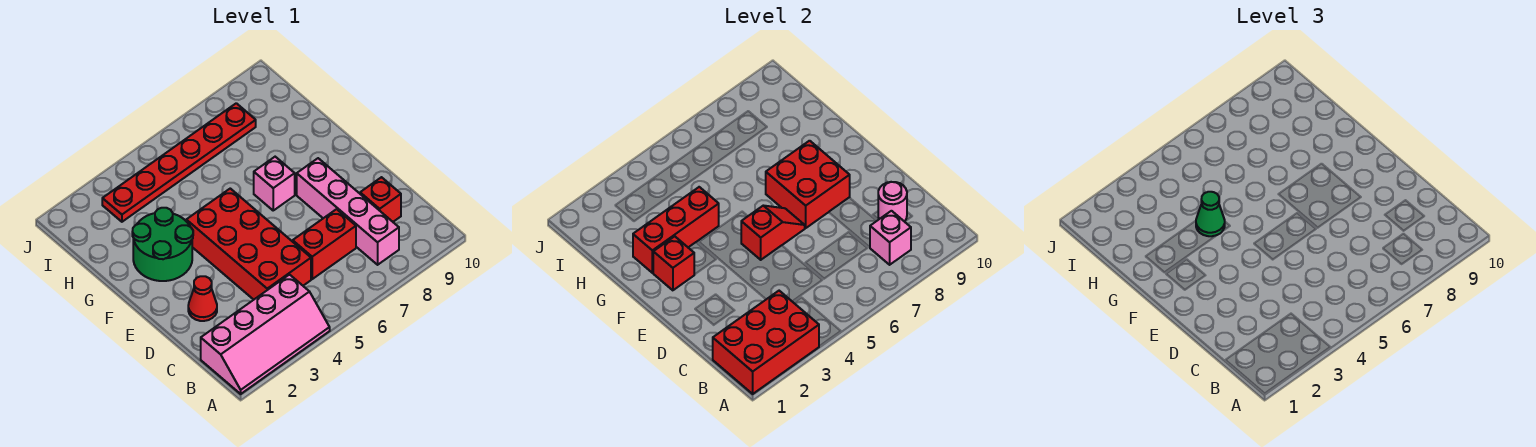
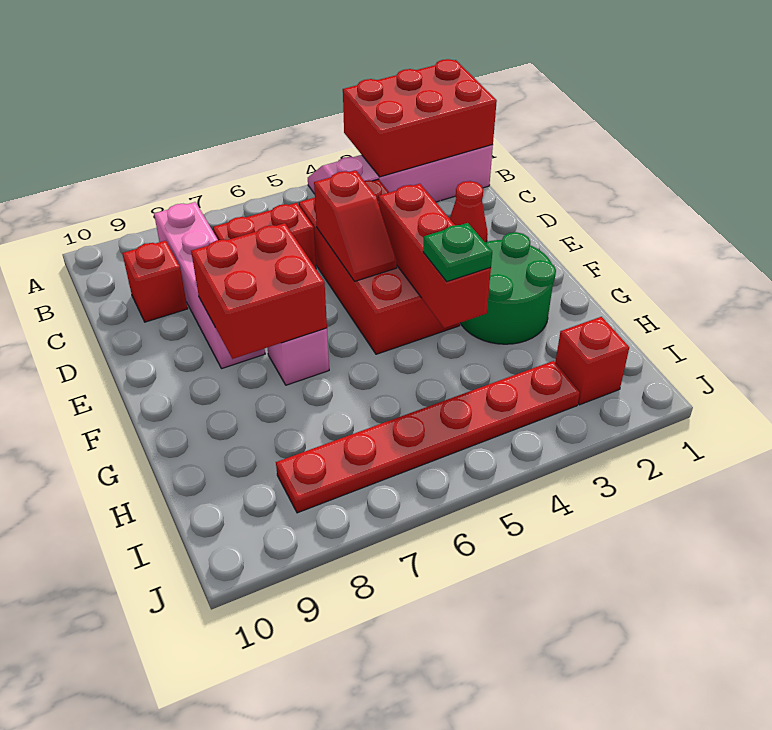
pink brick B8 level 2 -> none
pink round brick C9 level 2 -> none
red slope E5:E6 level 2 top 5 -> red slope D5:E5 level 2 top D
red brick F2 level 2 -> red brick I2 level 1
red brick G2:G4 level 2 -> red brick E4:G4 level 2
green cone G4 level 3 -> green plate G4 level 3

